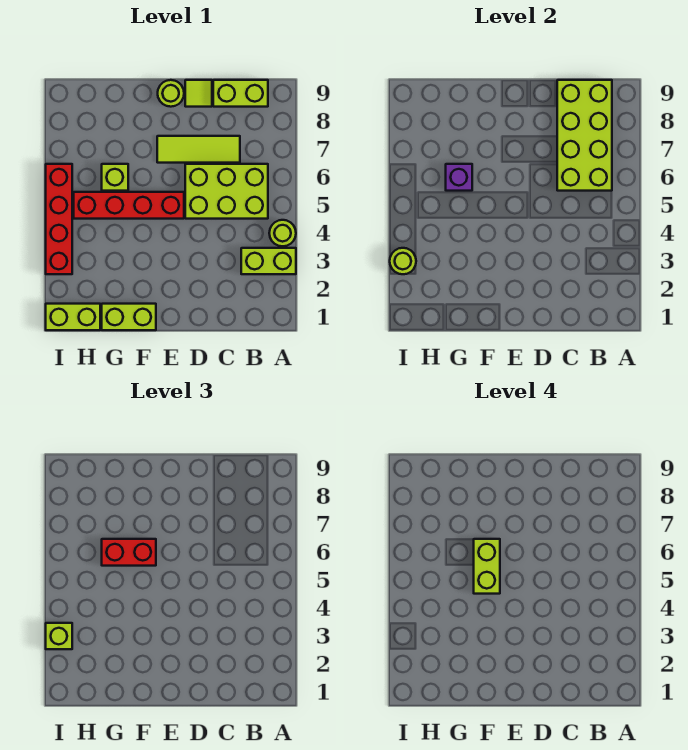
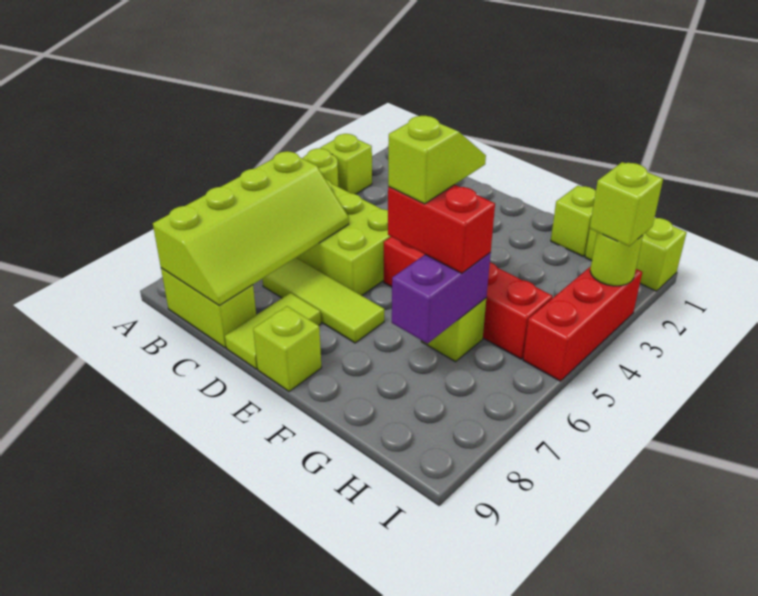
lime brick A3:B3 level 1 -> lime brick A3 level 1
lime brick B6:C9 level 2 -> lime slope B6:C9 level 2 top B
lime tile D9 level 1 -> lime tile D8:D9 level 1
lime round brick E9 level 1 -> lime brick E9 level 1
lime brick F1:G1 level 1 -> lime brick G1 level 1
lime brick F5:F6 level 4 -> lime slope F5:F6 level 4 top 6
purple brick G6 level 2 -> purple brick G6:G7 level 2
red brick I3:I6 level 1 -> red brick I3:I5 level 1

